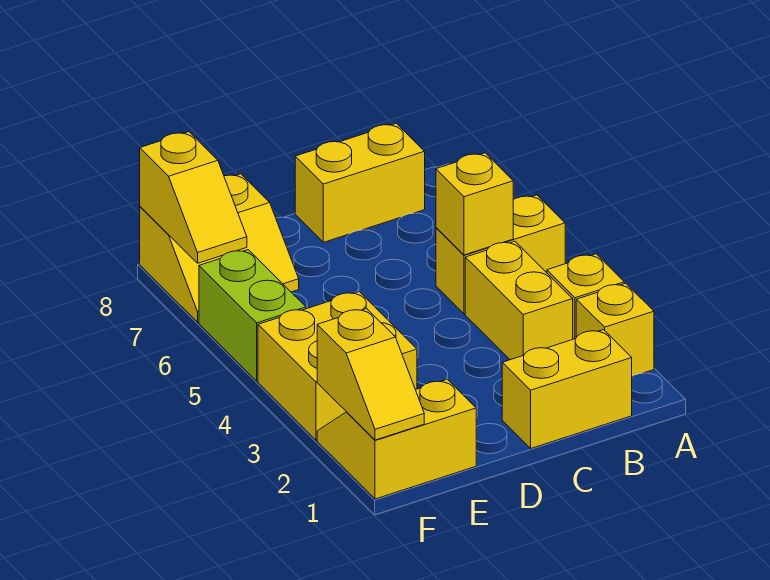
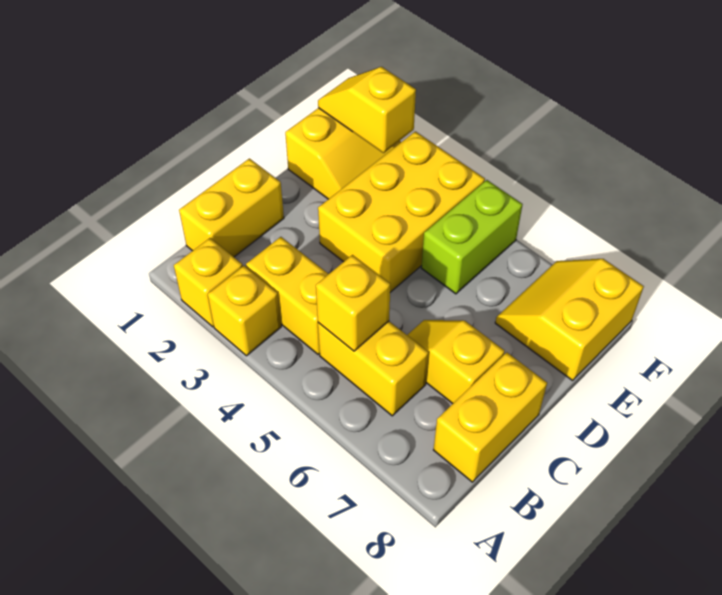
yellow brick A5:B5 level 1 -> yellow brick B5:B6 level 1
yellow brick E3:F4 level 1 -> yellow brick D3:F4 level 1
lime brick F5:F6 level 1 -> lime brick E5:F5 level 1
yellow slope F7:F8 level 2 top 8 -> yellow slope C6:C7 level 1 top 7

